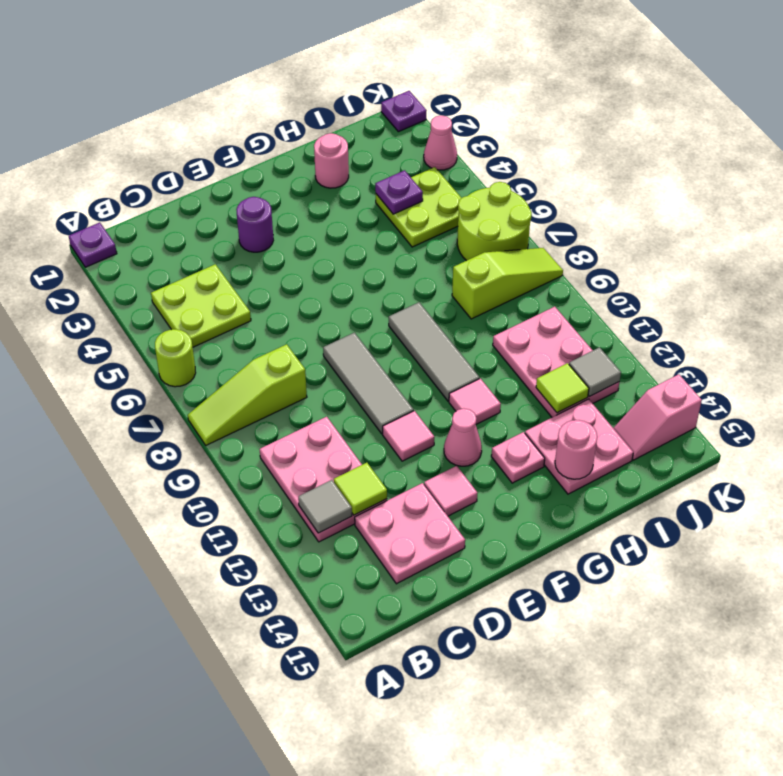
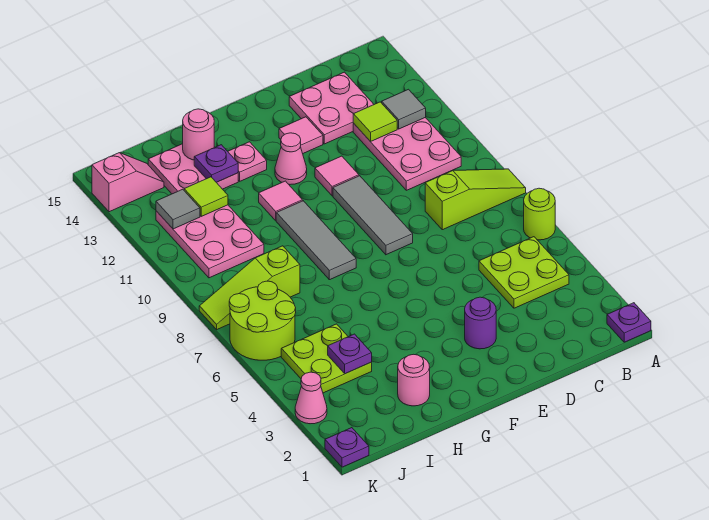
none -> purple plate H13 level 2

